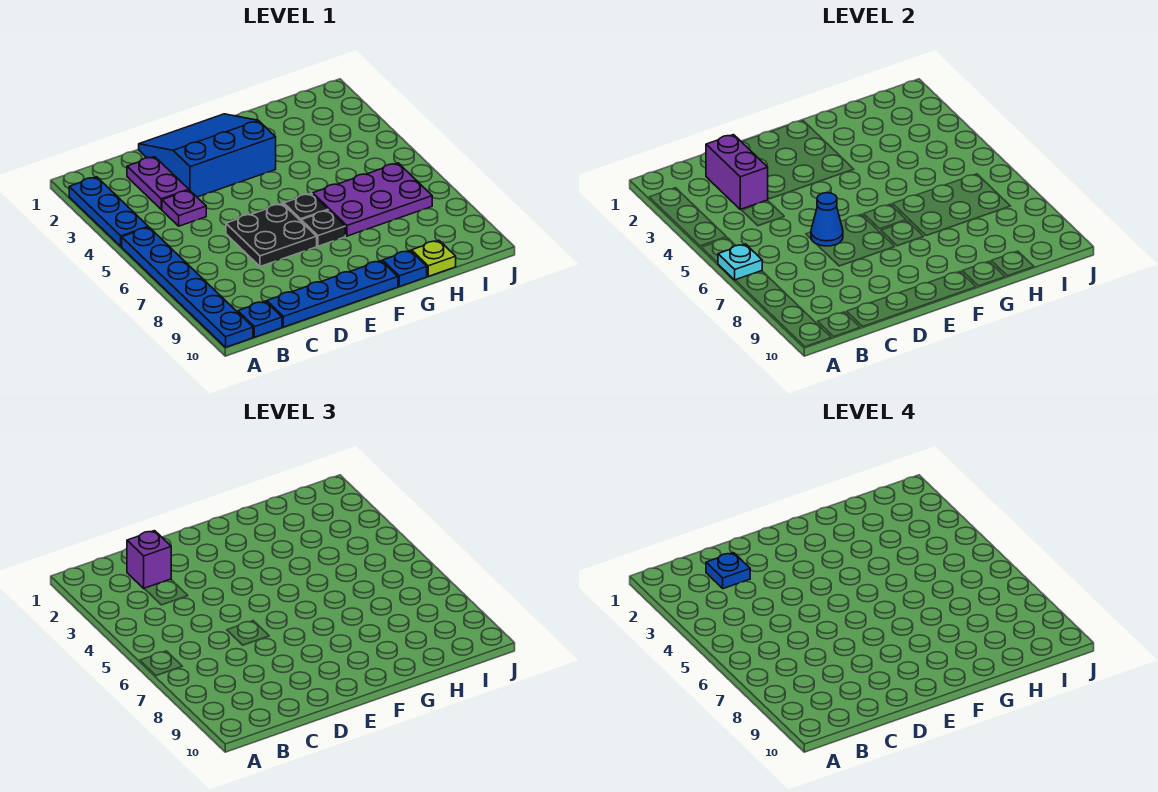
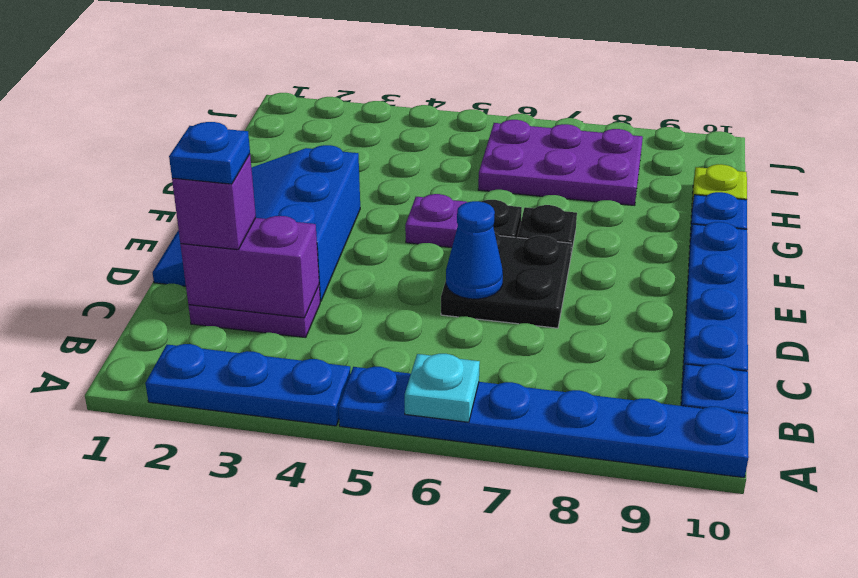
purple plate C4 level 1 -> purple plate F5 level 1
purple plate G6:I7 level 1 -> purple plate H6:I8 level 1

